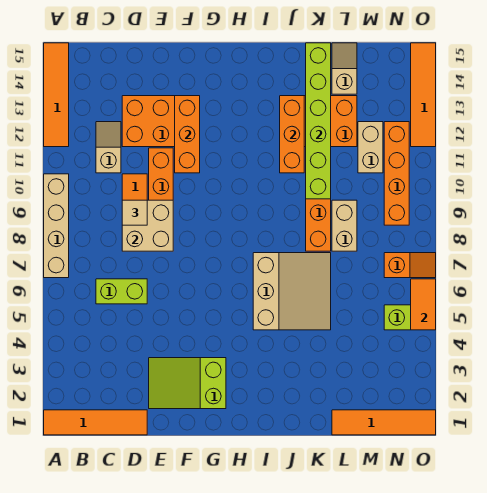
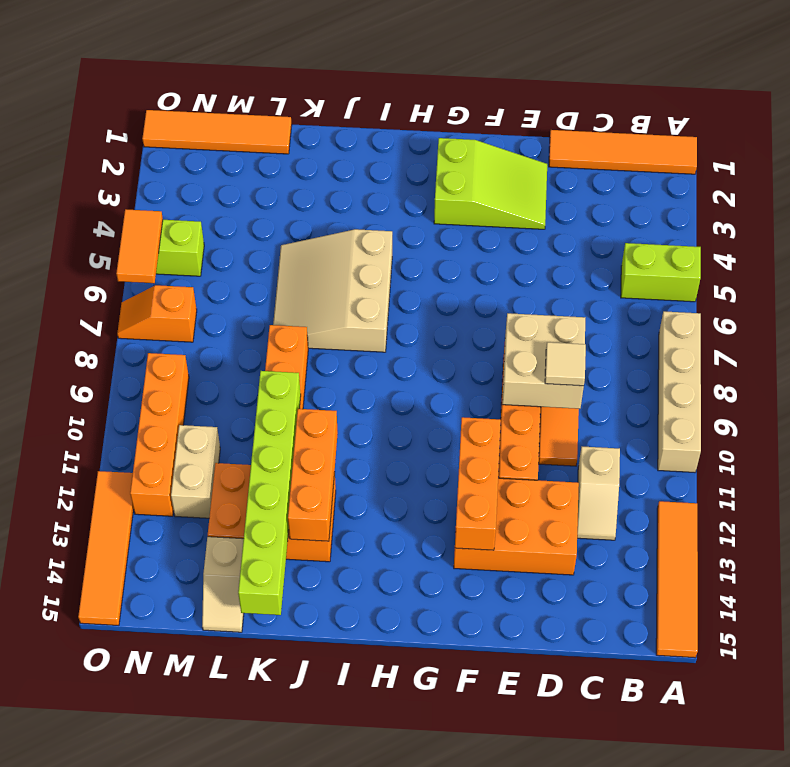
lime brick C6:D6 level 1 -> lime brick A5:B5 level 1
tan brick L8:L9 level 1 -> none

